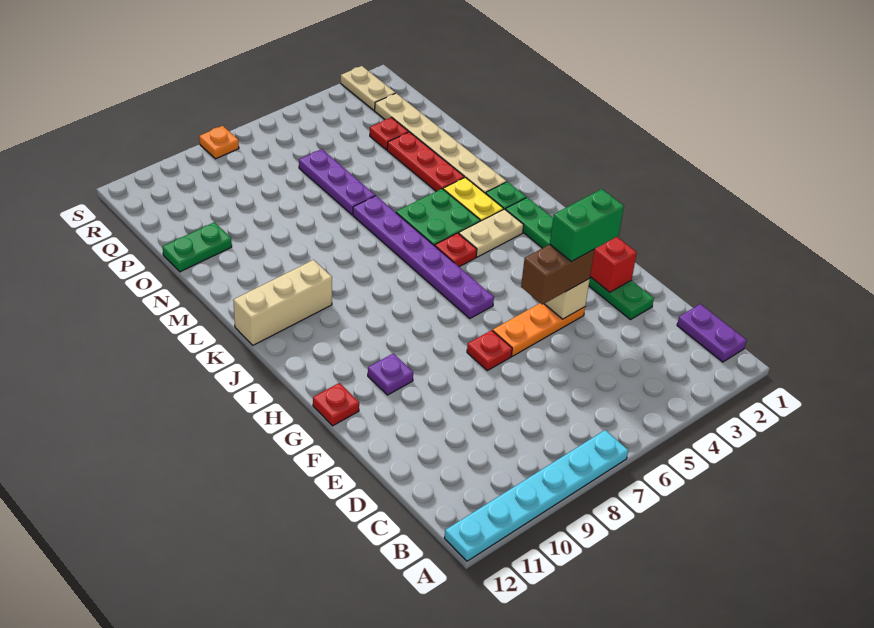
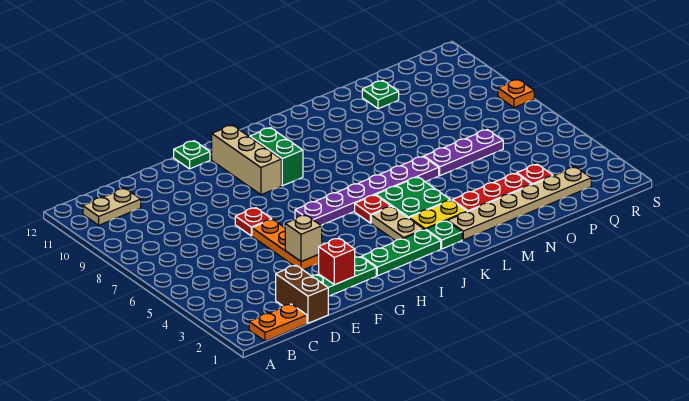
cyan plate A7:A12 level 1 -> none
purple plate B1:C1 level 1 -> orange plate B1:C1 level 1
green brick F3:F4 level 4 -> green brick I9:I10 level 1
brown brick F4:F5 level 3 -> brown brick D1:D2 level 1
purple plate G10 level 1 -> none
red plate G12 level 1 -> green plate G12 level 1
tan brick K10:K12 level 1 -> tan brick H9:H11 level 1
green plate O11:O12 level 1 -> green plate O11 level 1
tan plate R2:S2 level 1 -> tan plate B11:C11 level 1

